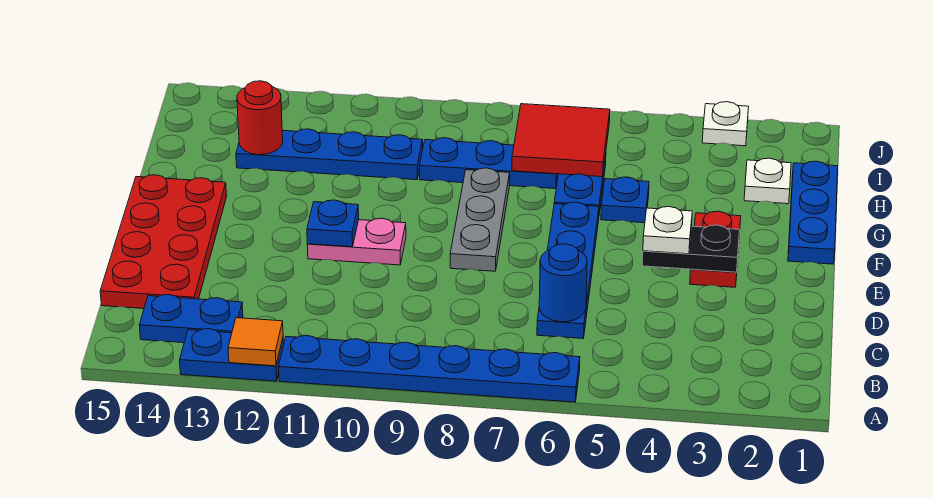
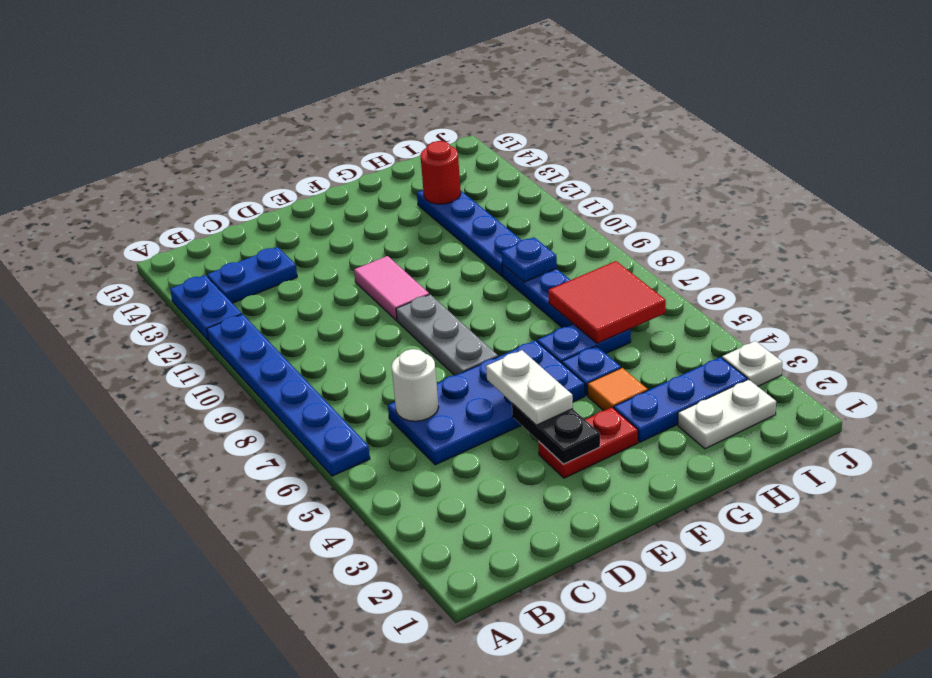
orange tile A12 level 2 -> orange tile G4 level 1
blue plate B13:B14 level 1 -> blue plate B13:C13 level 1
blue plate C6:F6 level 1 -> blue plate C5:F6 level 1
blue round brick C6 level 2 -> white round brick C6 level 2
red plate C14:F15 level 1 -> none
white plate E4 level 3 -> white plate E4:E5 level 3
grey plate E8:G8 level 1 -> grey plate E7:E9 level 1
pink plate E10:E11 level 1 -> pink tile E10:E11 level 1
blue plate E11 level 2 -> blue plate H9 level 2
blue plate F1:H1 level 1 -> blue plate G3:I3 level 1
white plate H2 level 1 -> white plate H2:I2 level 1

